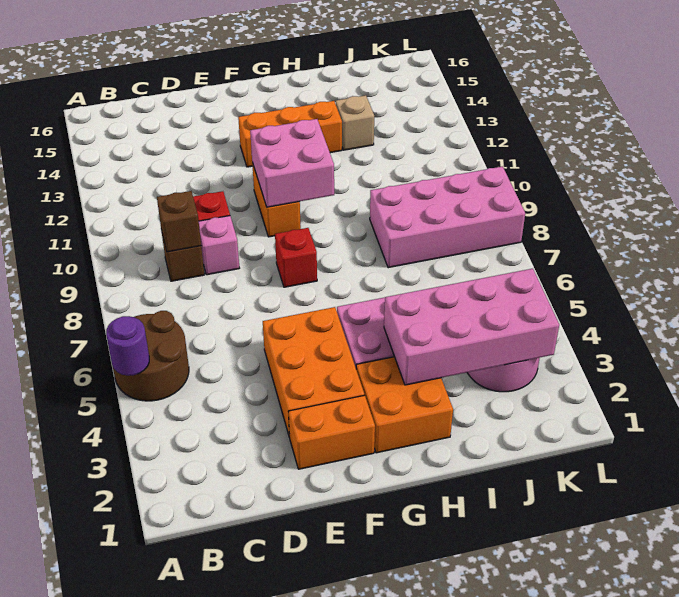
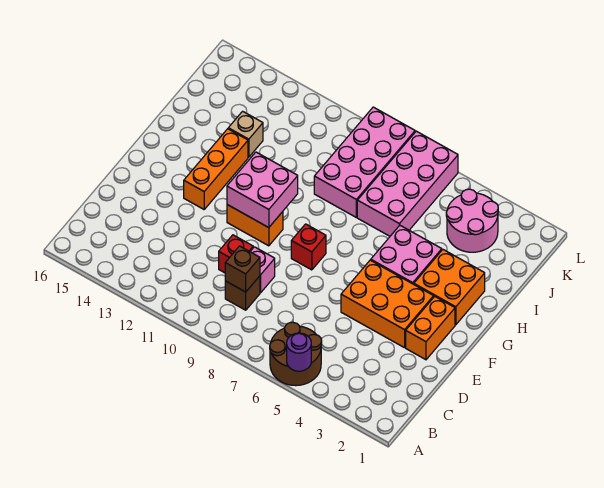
pink brick H3:K4 level 2 -> pink brick I6:L7 level 1

